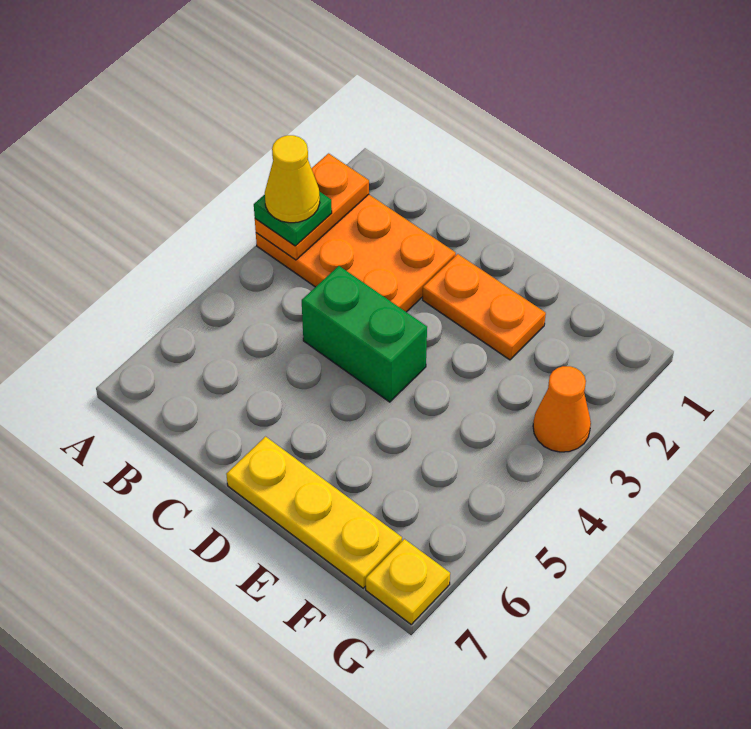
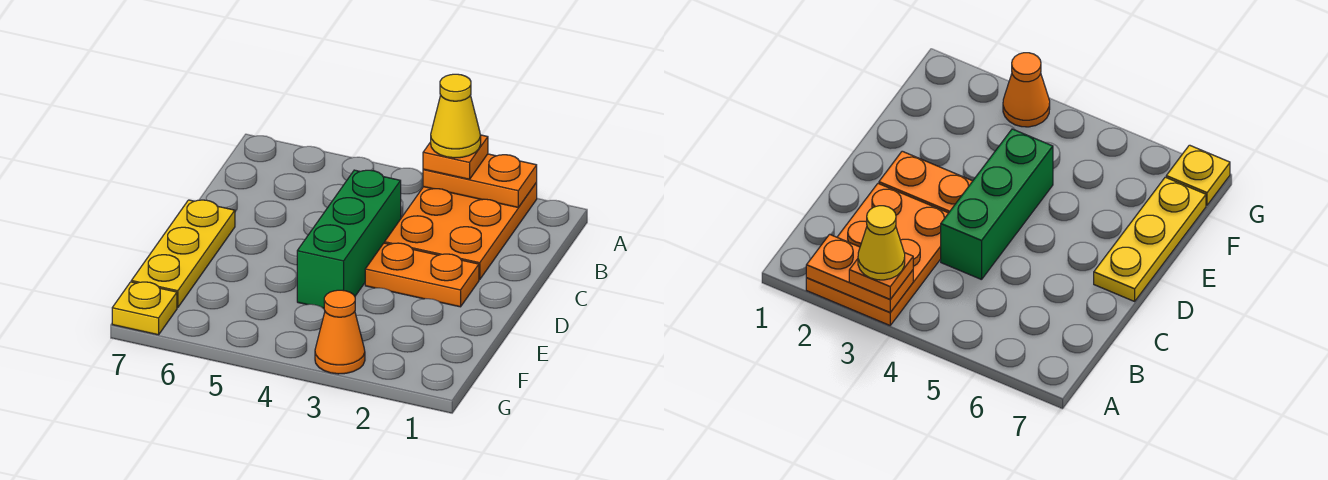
green plate A3 level 3 -> orange plate A3 level 3
green brick C4:D4 level 1 -> green brick C4:E4 level 1
orange plate D2:E2 level 1 -> orange plate D2:D3 level 1

